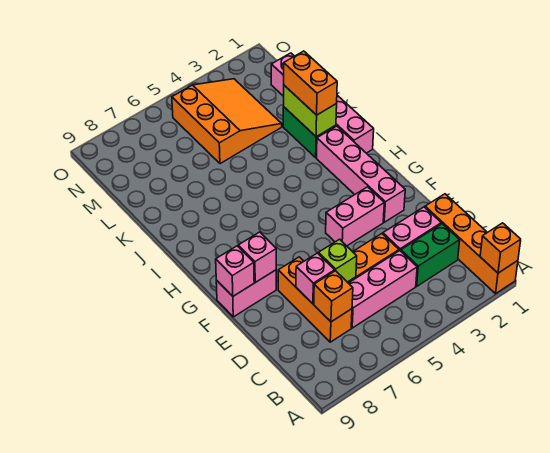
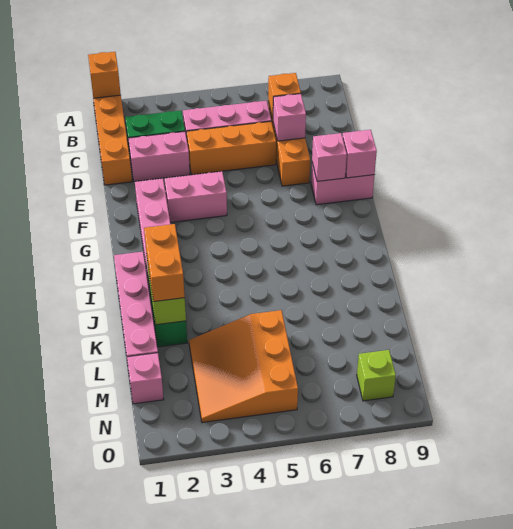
lime brick D6 level 2 -> lime brick N8 level 1

